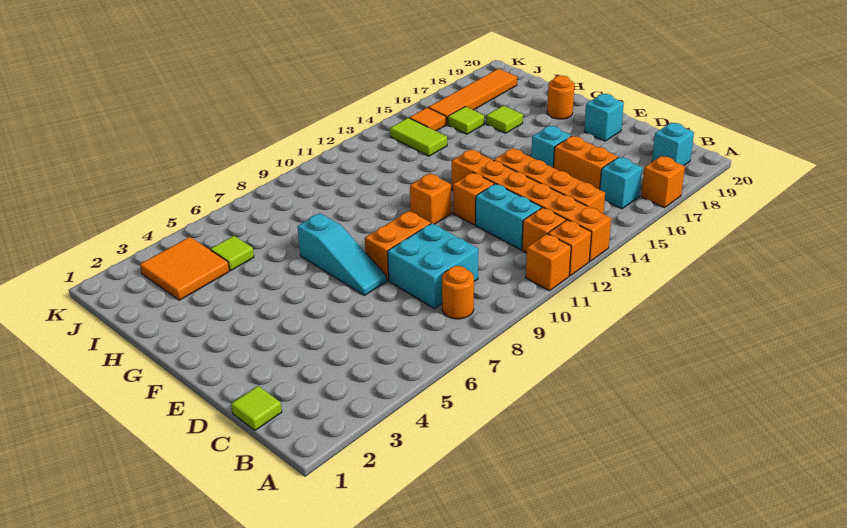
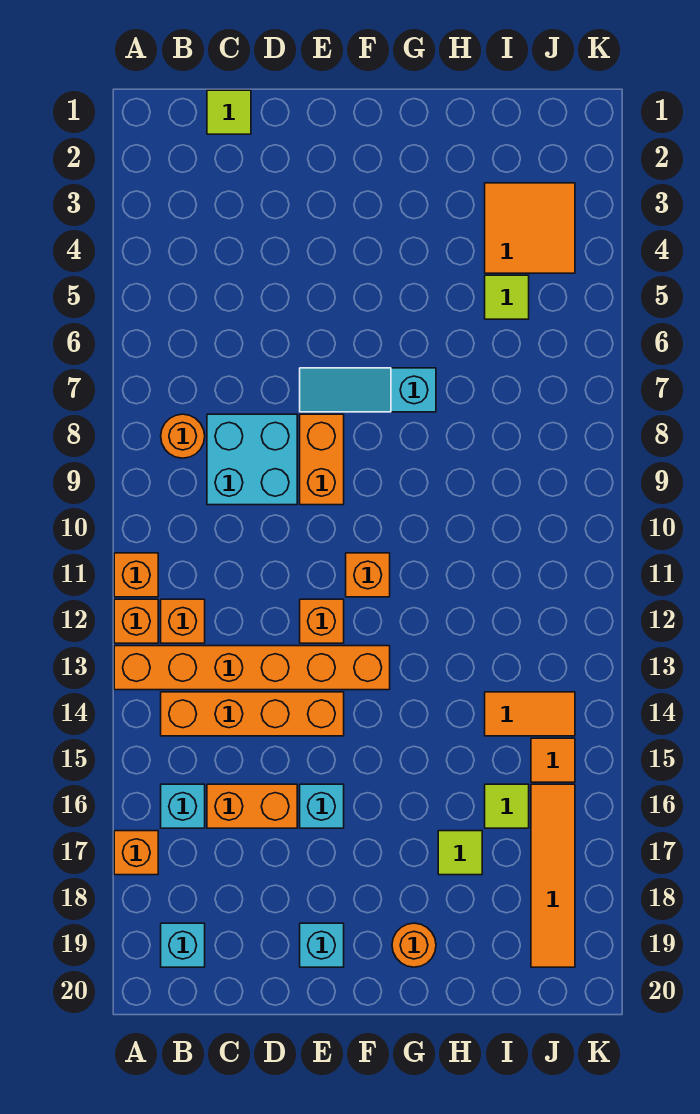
cyan brick C12:D12 level 1 -> none
lime tile I14:J14 level 1 -> orange tile I14:J14 level 1

